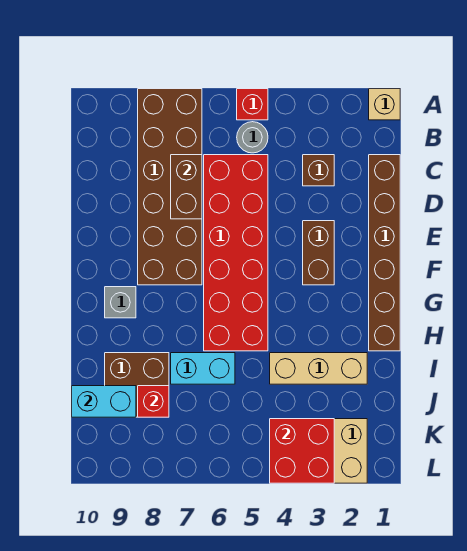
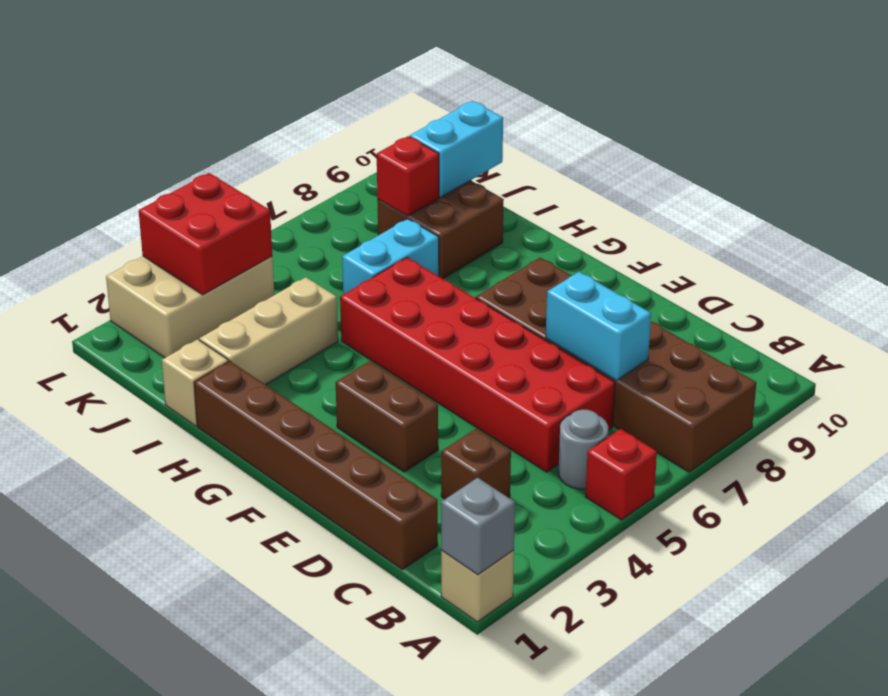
brown brick C7:D7 level 2 -> cyan brick C7:D7 level 2
grey brick G9 level 1 -> grey brick A1 level 2
none -> tan brick I1 level 1

